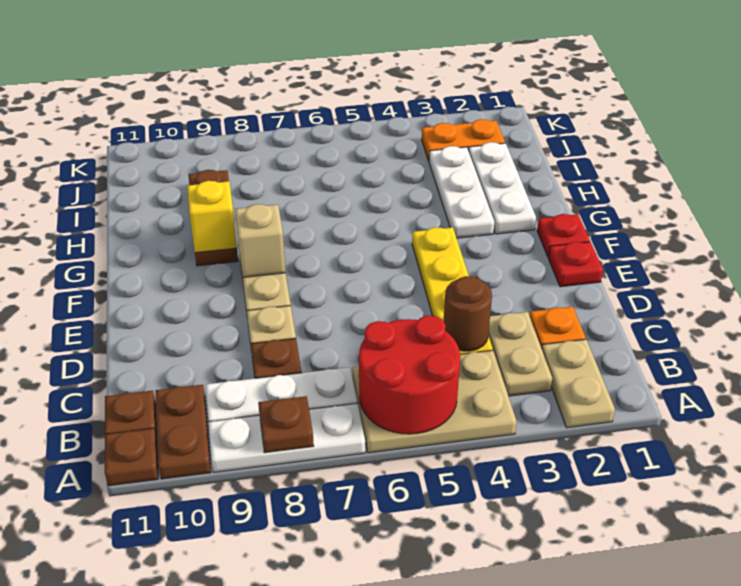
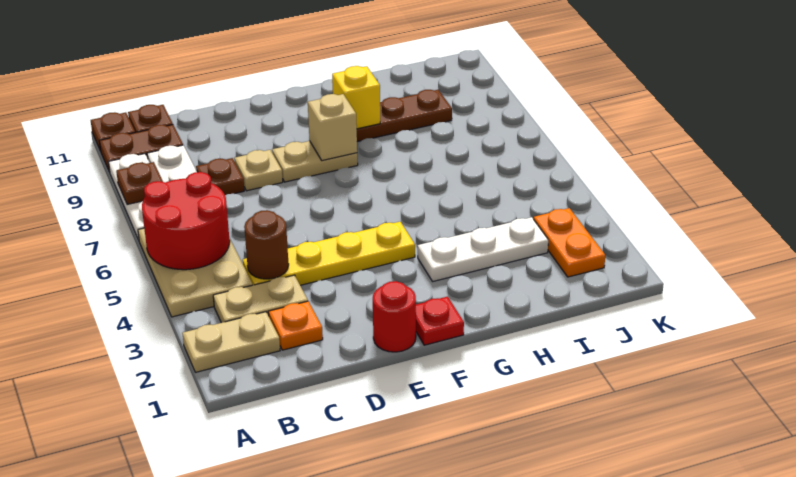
red plate E1 level 1 -> red round brick E1 level 1
white plate G2:I2 level 1 -> none

